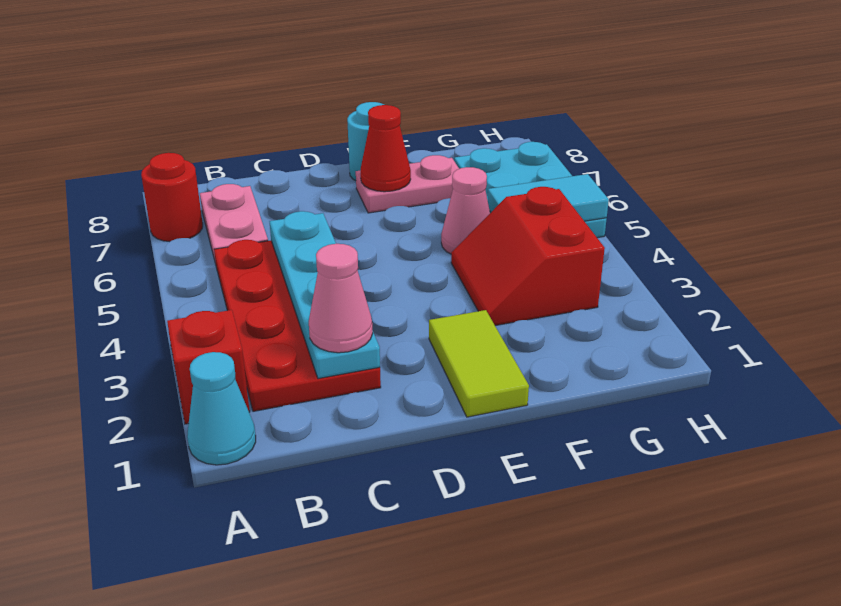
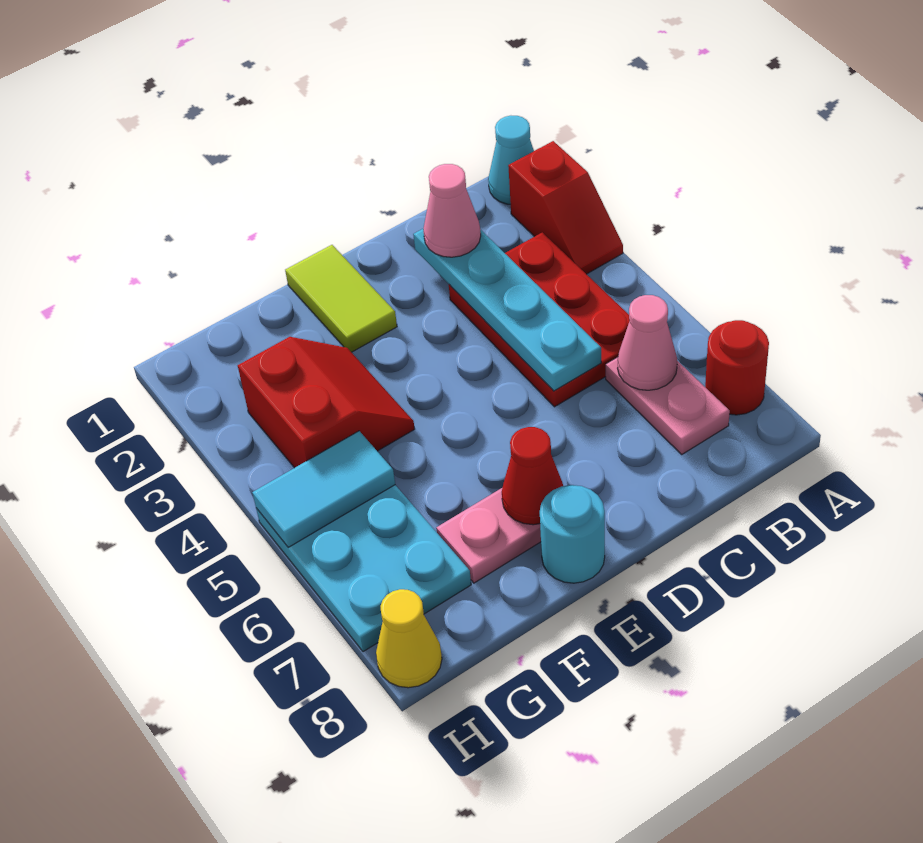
red plate B2:C5 level 1 -> red plate B3:C5 level 1
pink cone F5 level 1 -> pink cone B6 level 2
none -> yellow cone H8 level 1

